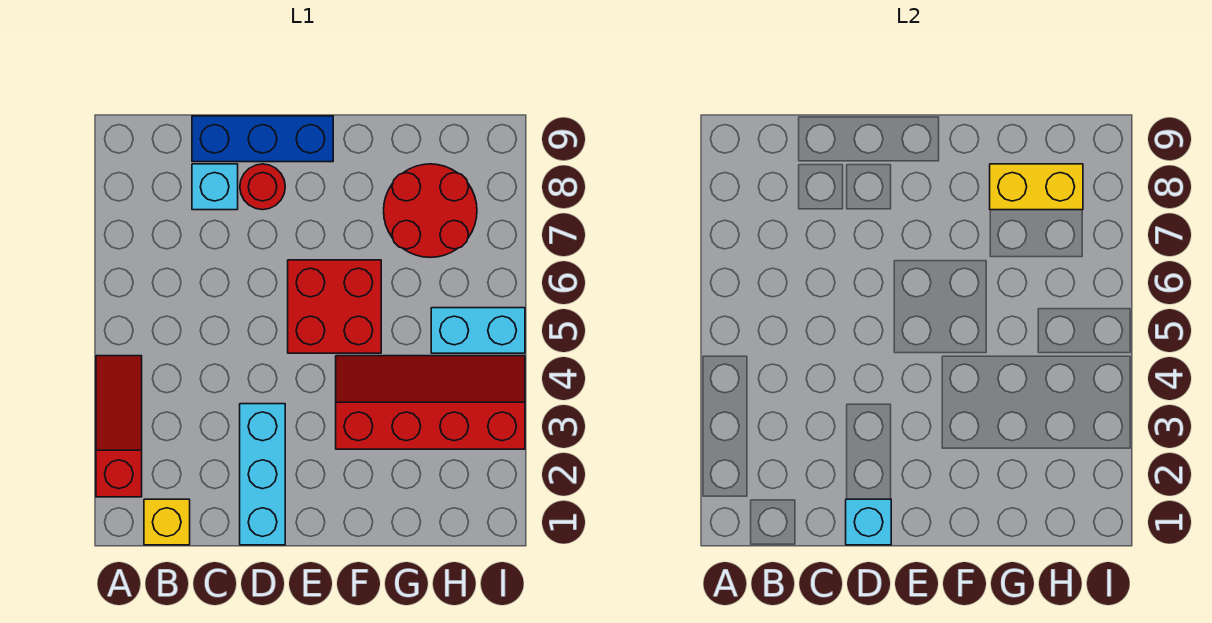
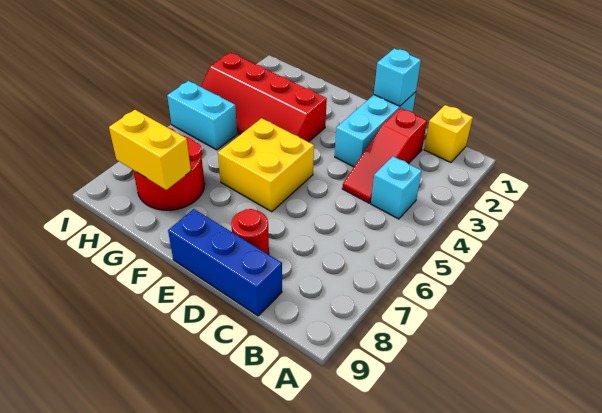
red slope A2:A4 level 1 top 2 -> red slope C2:C4 level 1 top 2
cyan brick C8 level 1 -> cyan brick B4 level 1
red brick E5:F6 level 1 -> yellow brick E5:F6 level 1

